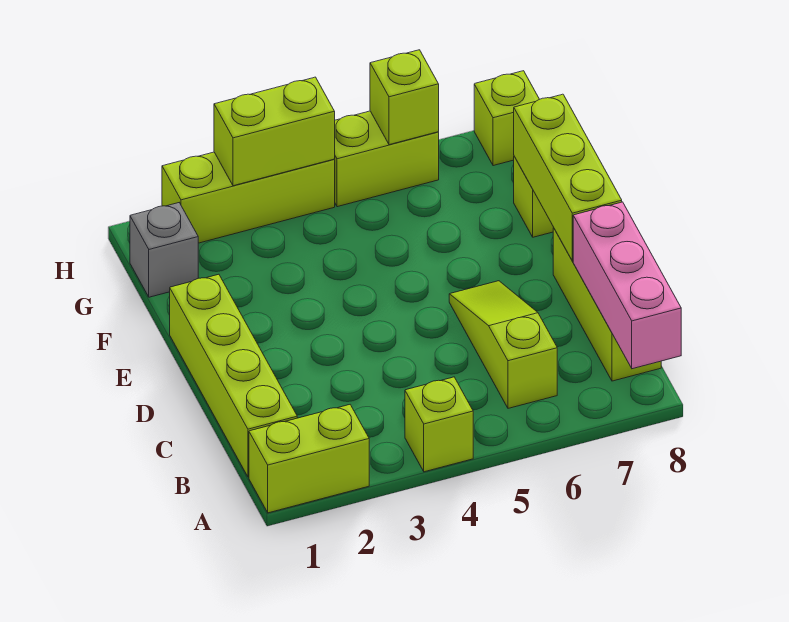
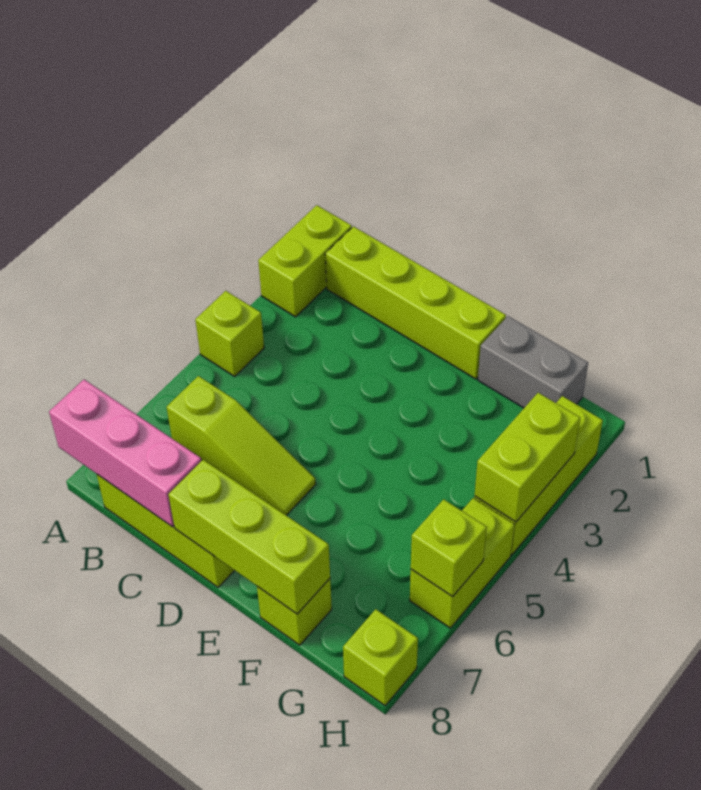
grey brick G1 level 1 -> grey brick F1:G1 level 1

